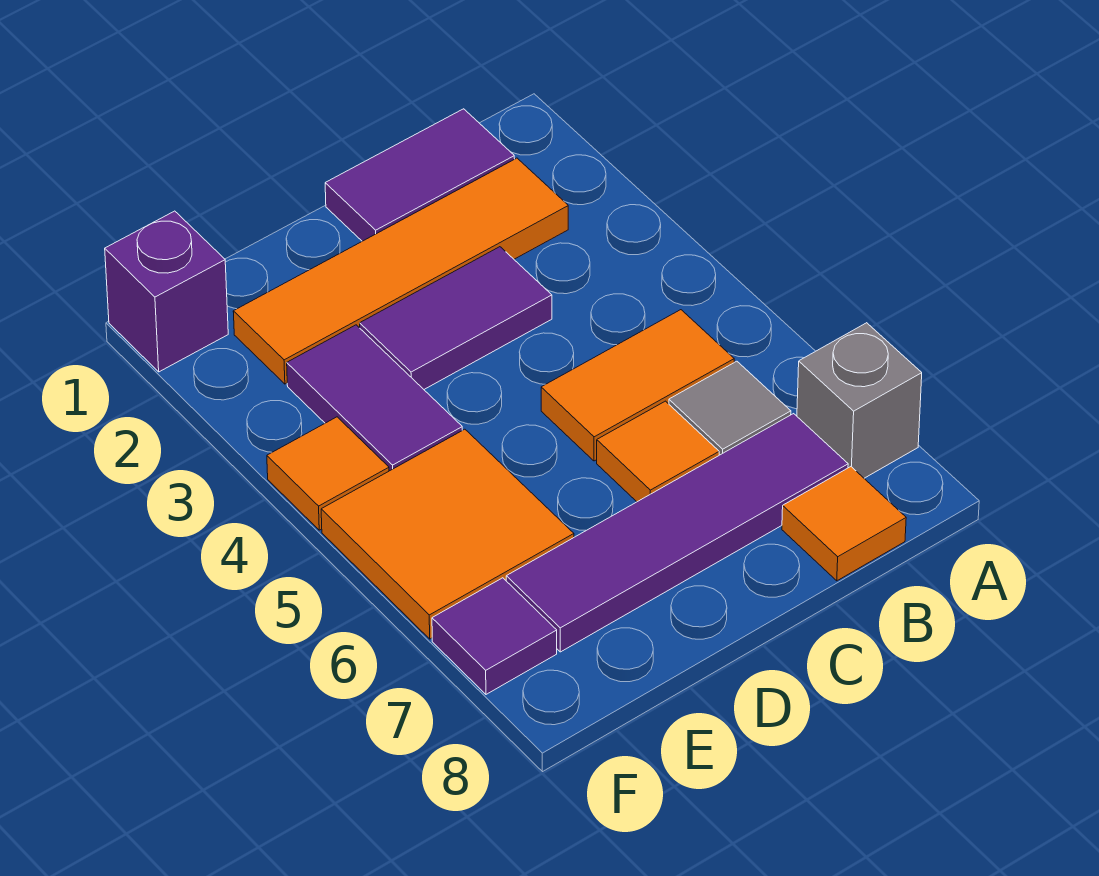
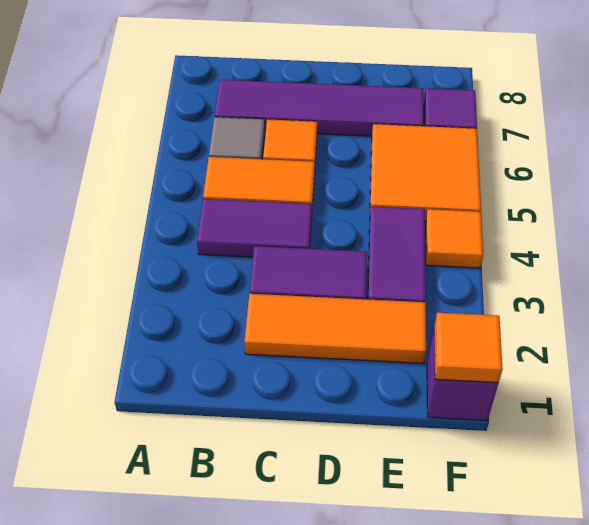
grey brick A7 level 1 -> none
purple tile B1:C1 level 1 -> purple tile B4:C4 level 1
orange tile B2:E2 level 1 -> orange tile C2:E2 level 1
orange tile B8 level 1 -> orange tile F1 level 2

